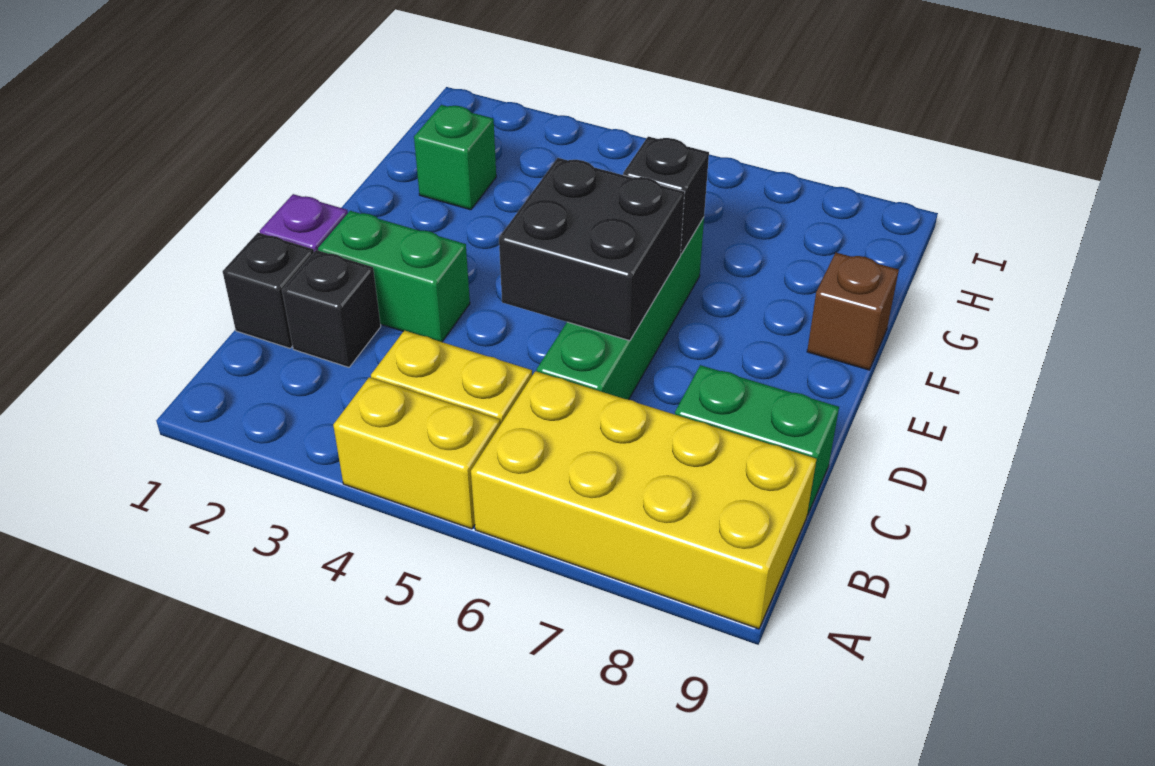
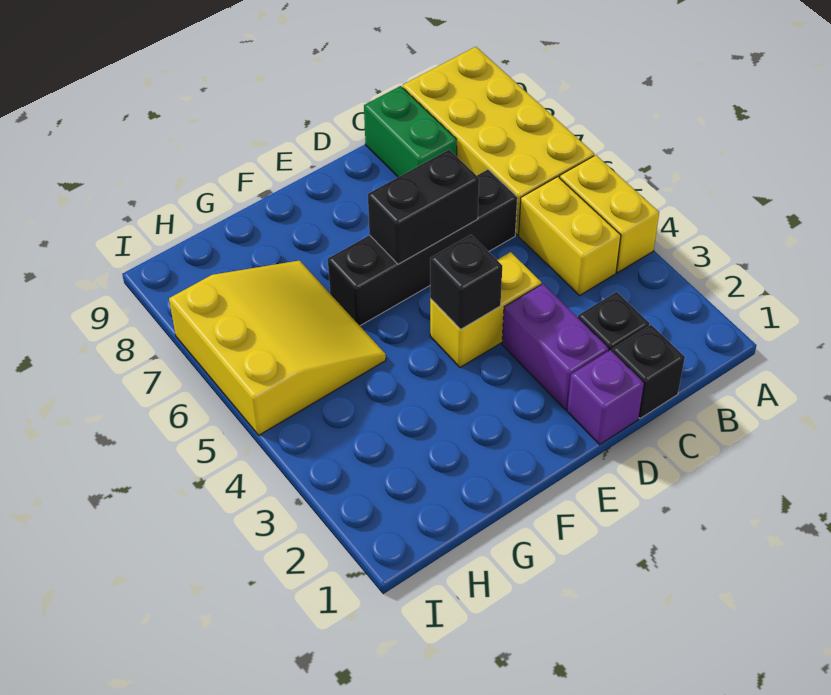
green brick C6:F6 level 1 -> black brick C6:F6 level 1
green brick D2:D3 level 1 -> purple brick D2:D3 level 1
none -> yellow brick D4:E4 level 1
black brick D5:E6 level 2 -> black brick D6:E6 level 2
black brick F6 level 2 -> black brick E4 level 2
brown brick F9 level 1 -> none
green brick G2 level 1 -> none
none -> yellow slope G5:I7 level 1 top I

